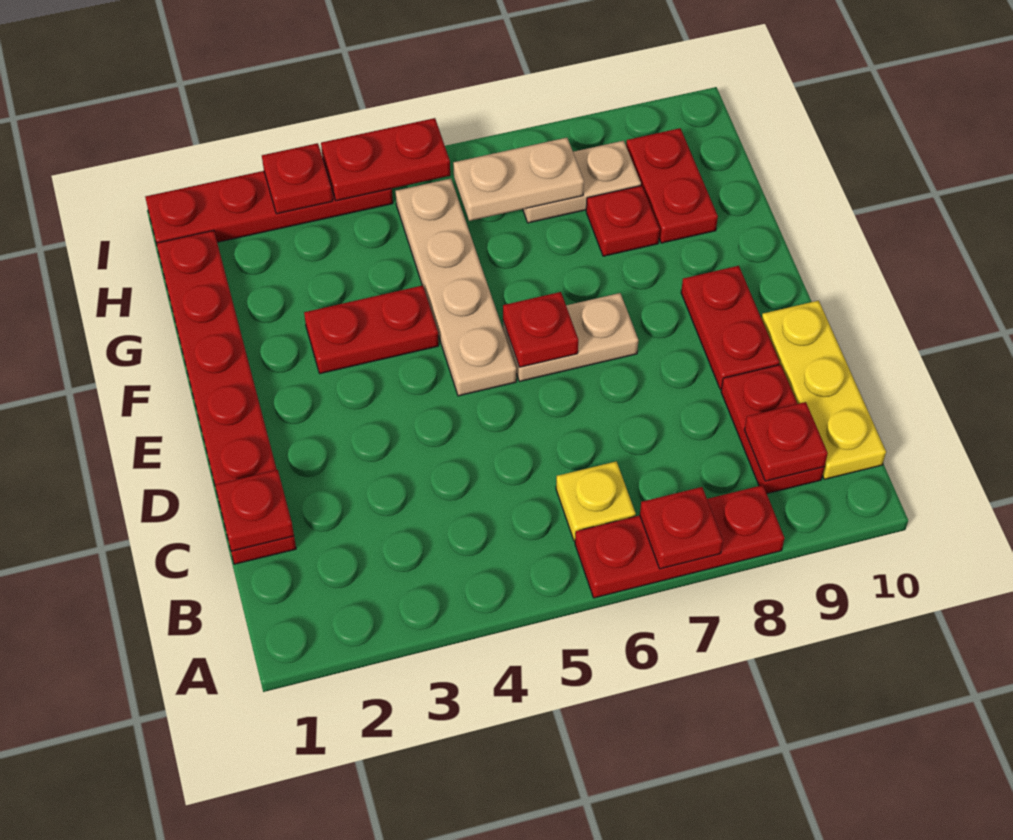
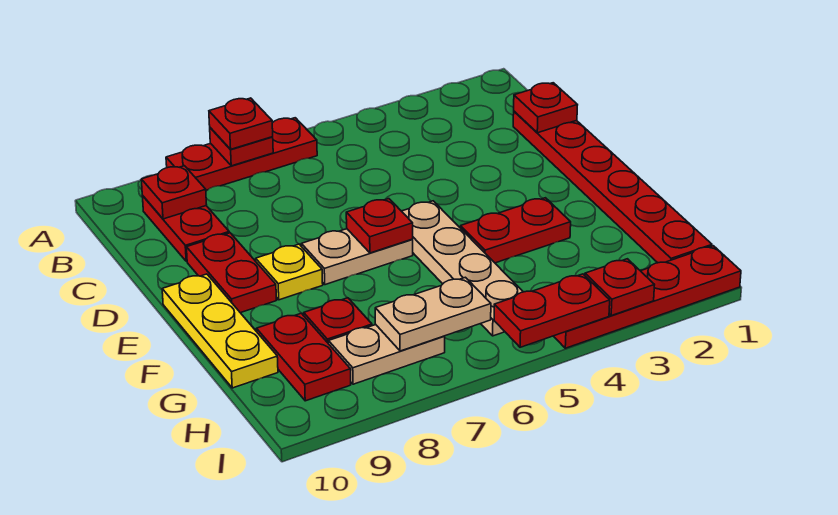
none -> red plate A7 level 3
yellow plate B6 level 1 -> yellow plate E8 level 1
yellow plate B10:D10 level 1 -> yellow plate E10:G10 level 1

